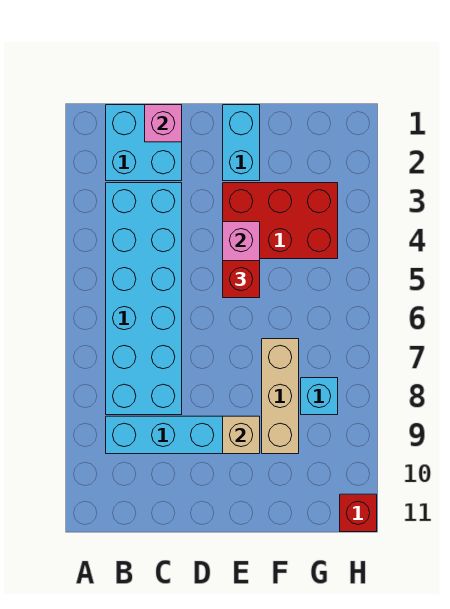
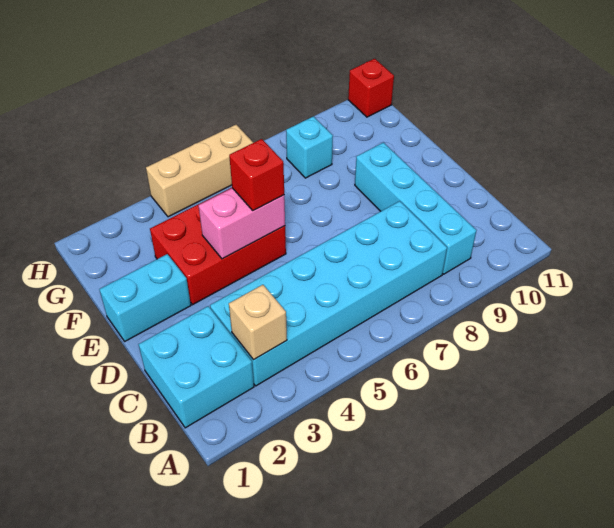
pink brick C1 level 2 -> none
red brick E3:G4 level 1 -> red brick E3:F5 level 1
tan brick E9 level 2 -> tan brick B3 level 2
tan brick F7:F9 level 1 -> tan brick H4:H6 level 1

